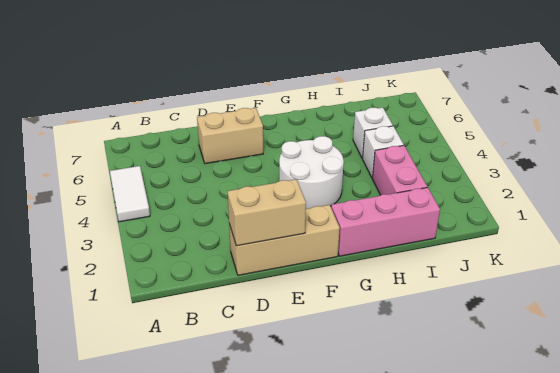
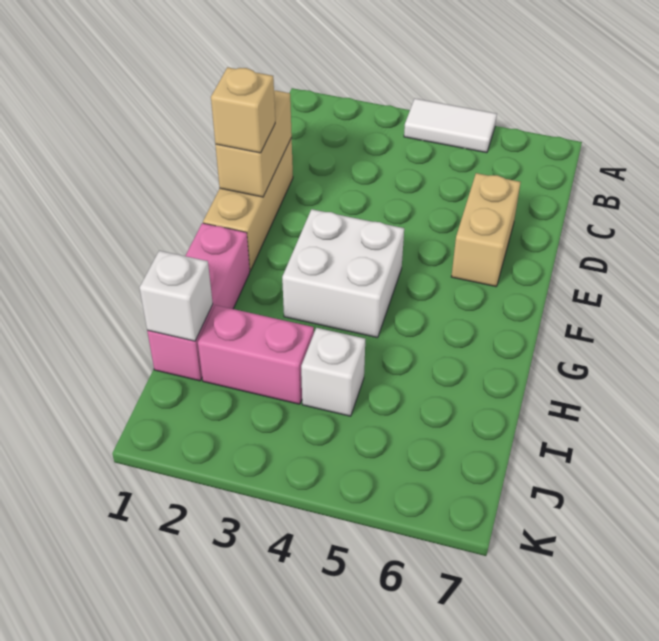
none -> tan brick E1 level 3
white round brick F3:G4 level 1 -> white brick F3:G4 level 1
white brick I5 level 1 -> white brick I1 level 2

